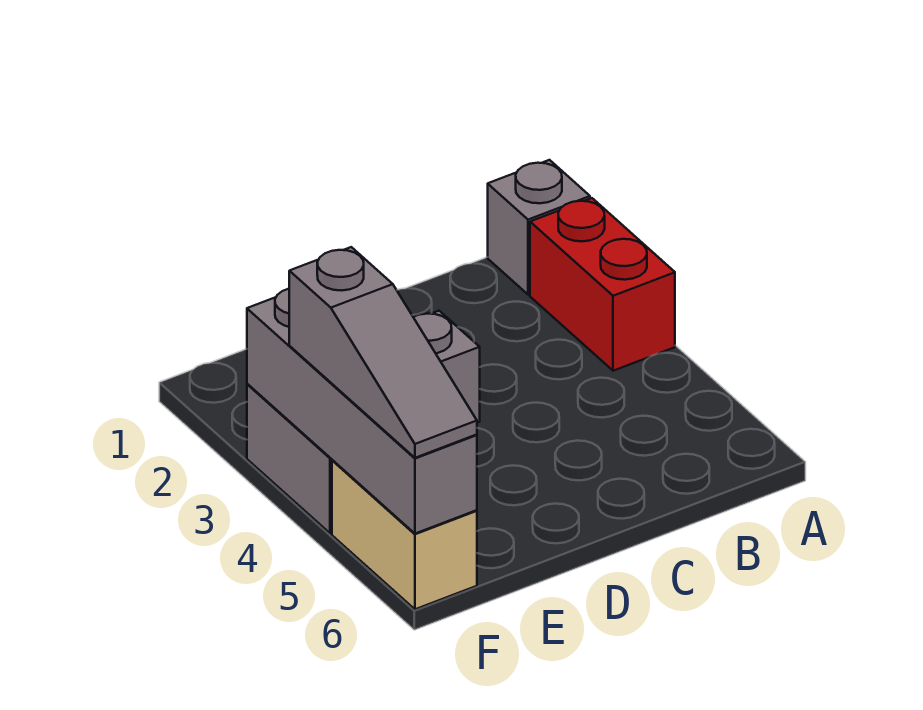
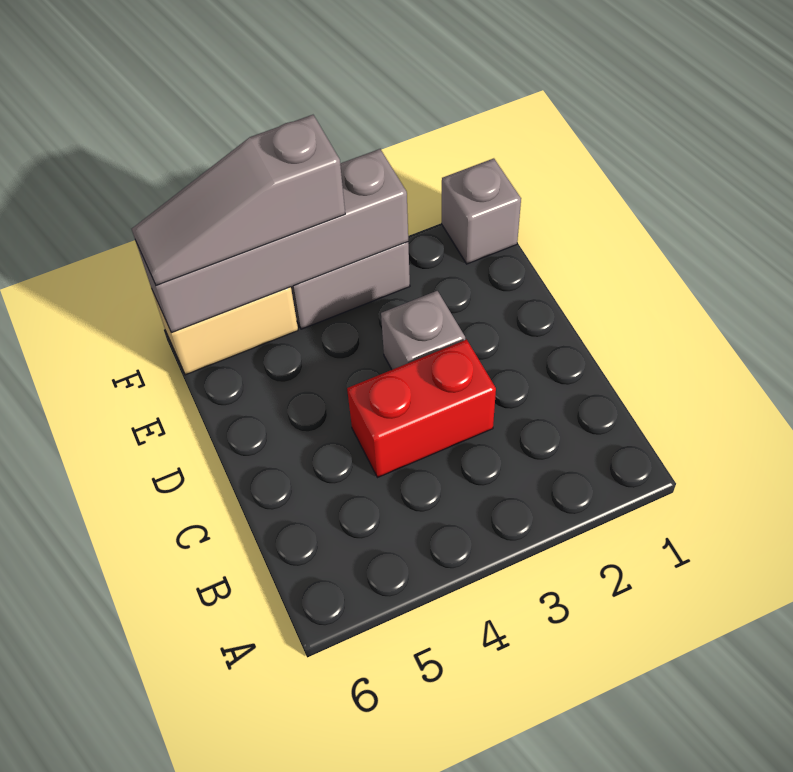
grey brick A1 level 1 -> grey brick F1 level 1
red brick A2:A3 level 1 -> red brick C3:C4 level 1

